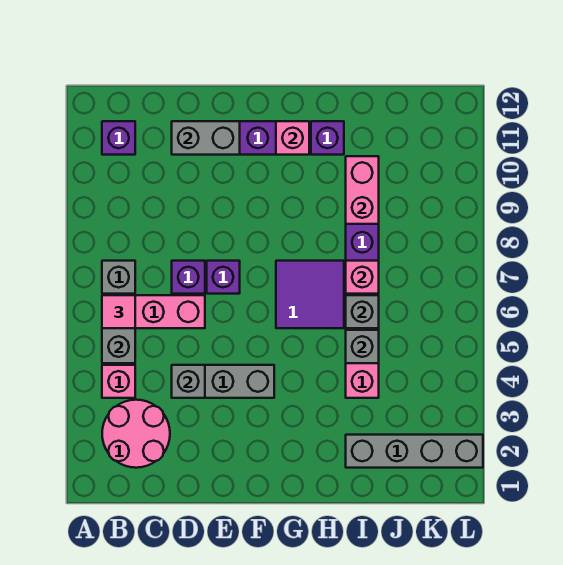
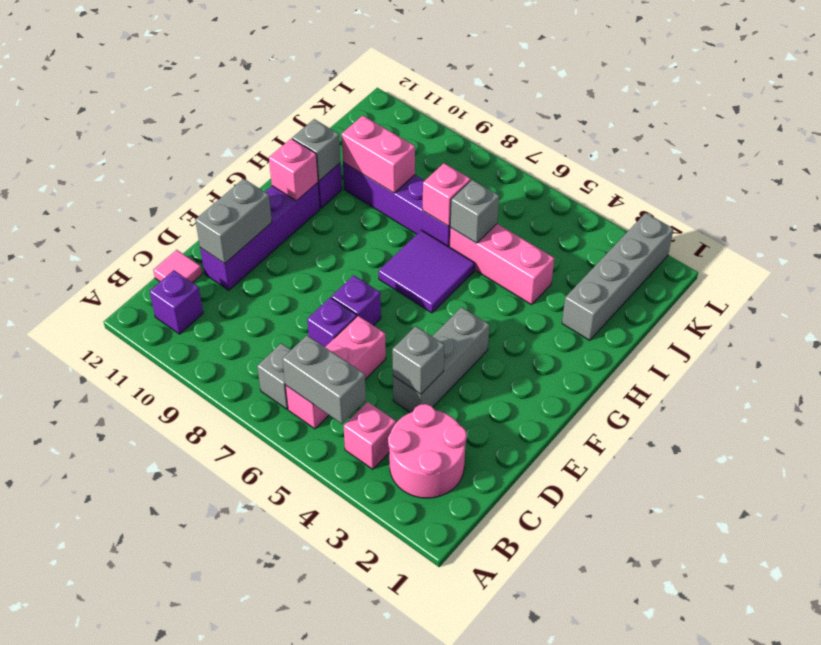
pink tile B6 level 3 -> pink tile C12 level 1
grey brick I5 level 2 -> grey brick H11 level 2

